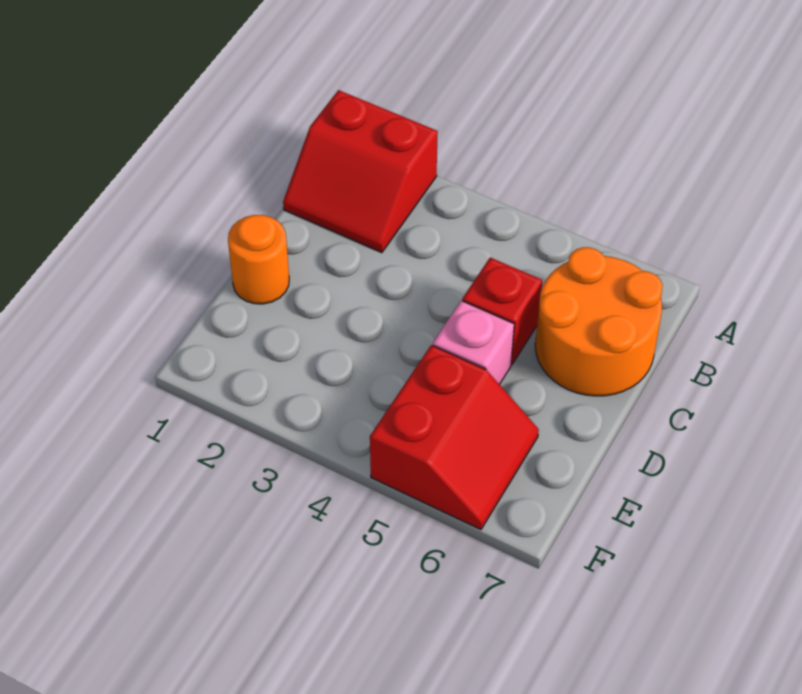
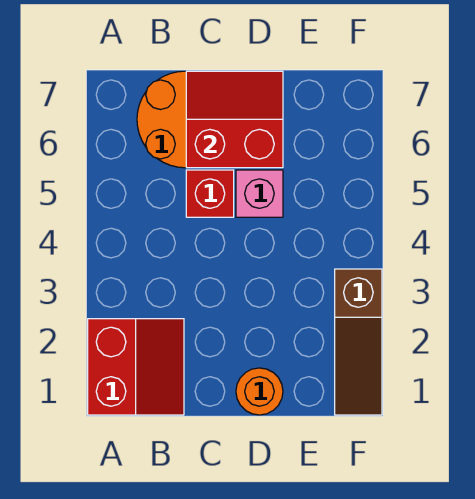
red slope E5:F6 level 1 top 5 -> red slope C6:D7 level 2 top 6
none -> brown slope F1:F3 level 1 top 3

